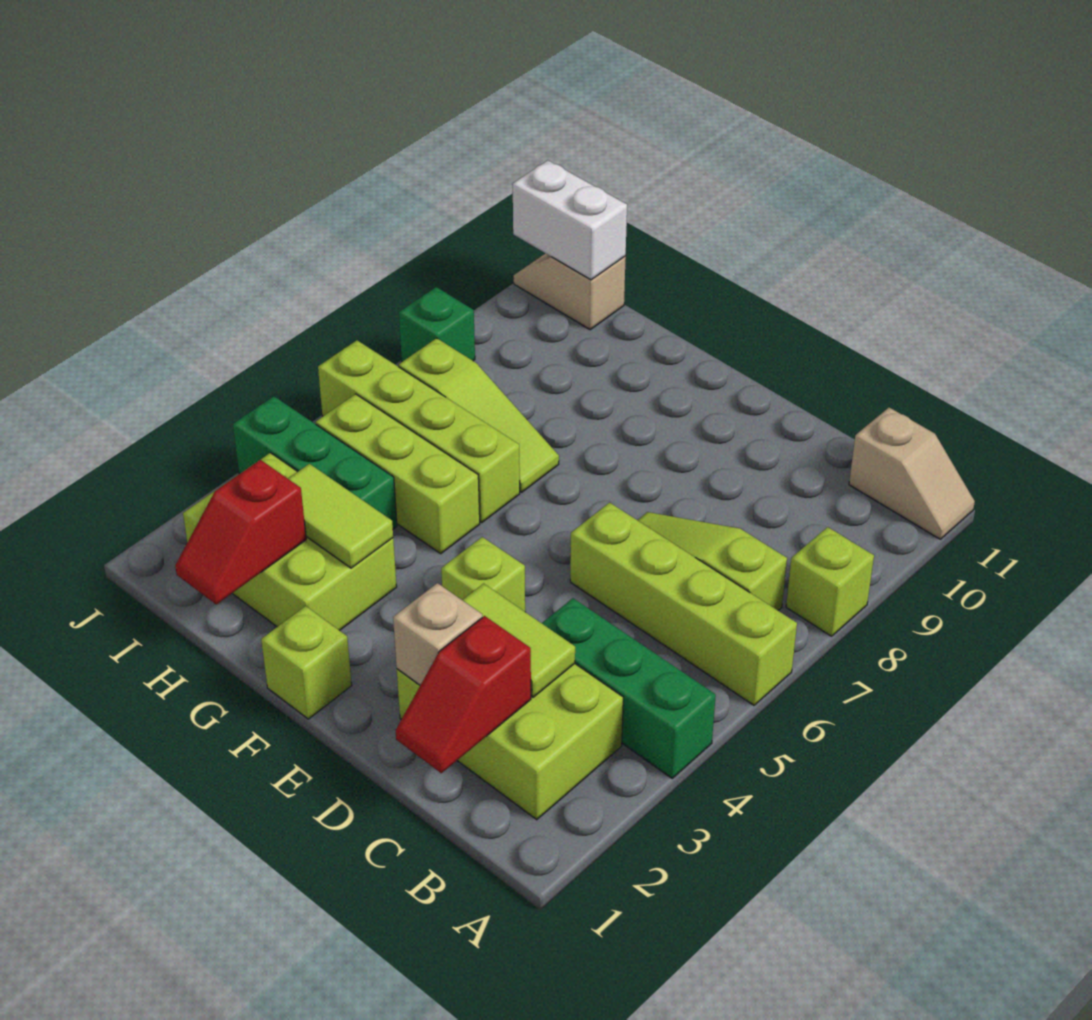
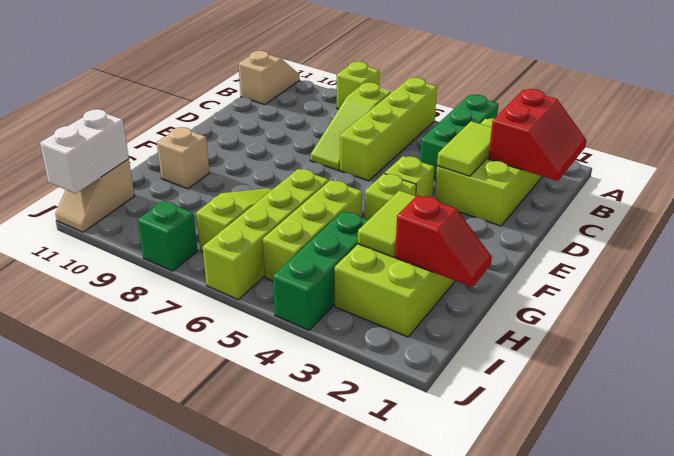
red slope C1:C2 level 2 top 2 -> red slope B1:C2 level 2 top 2
tan brick D2 level 2 -> tan brick G10 level 1
lime brick F1 level 1 -> lime brick F4 level 1

